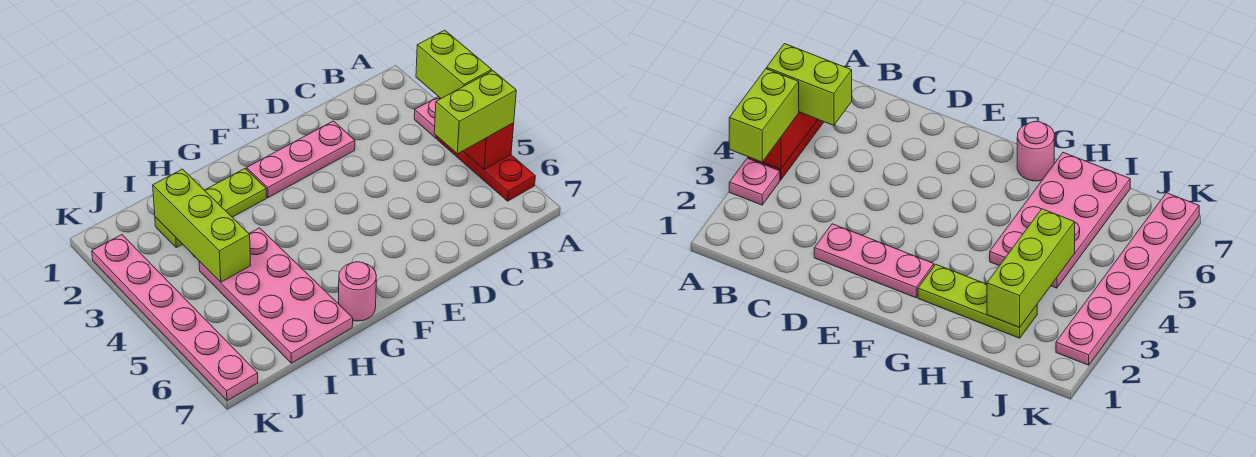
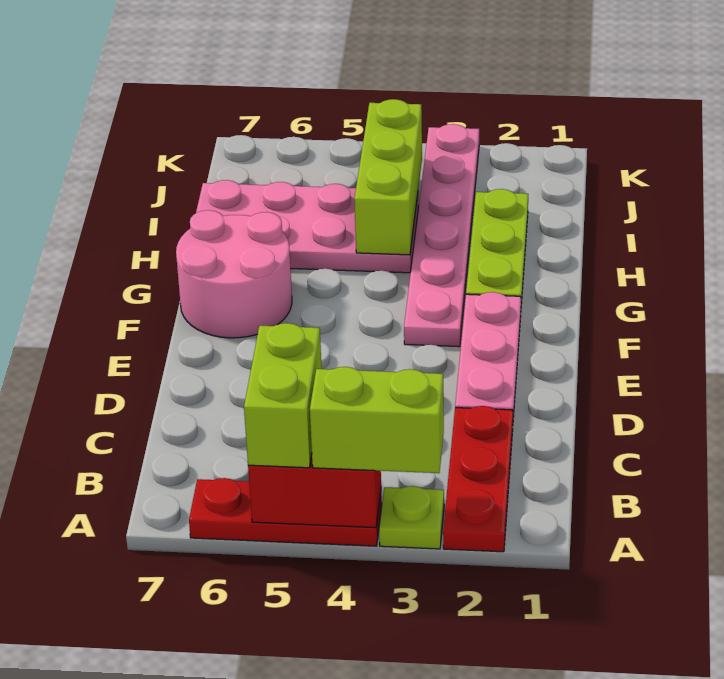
none -> red plate A2:C2 level 1
pink plate A3 level 1 -> lime plate A3 level 1
pink round brick G7 level 1 -> pink round brick F6:G7 level 1
lime brick I2:I4 level 2 -> lime brick H4:J4 level 2
pink plate K2:K7 level 1 -> pink plate F3:K3 level 1

